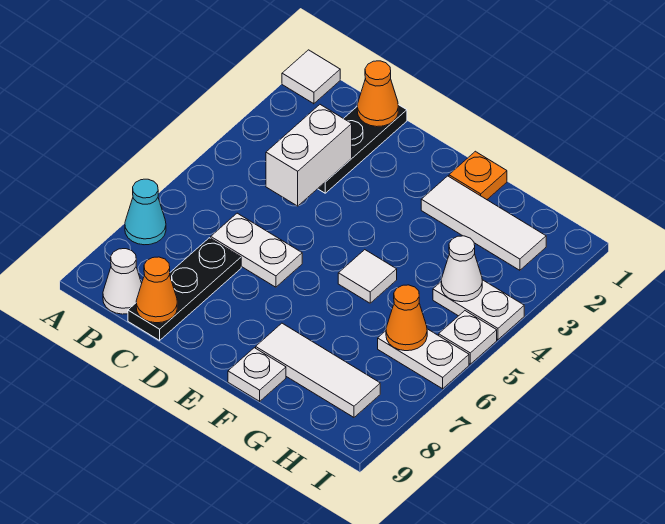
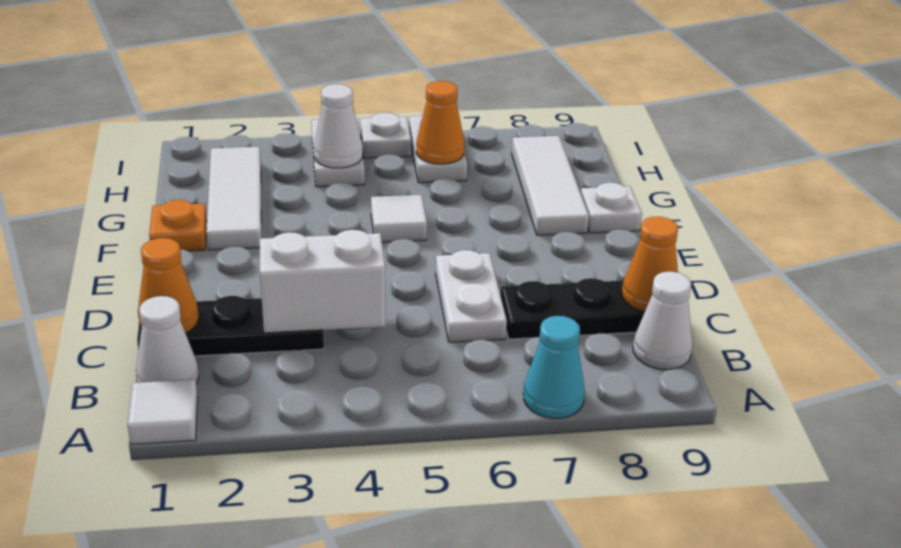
none -> white cone B1 level 1

